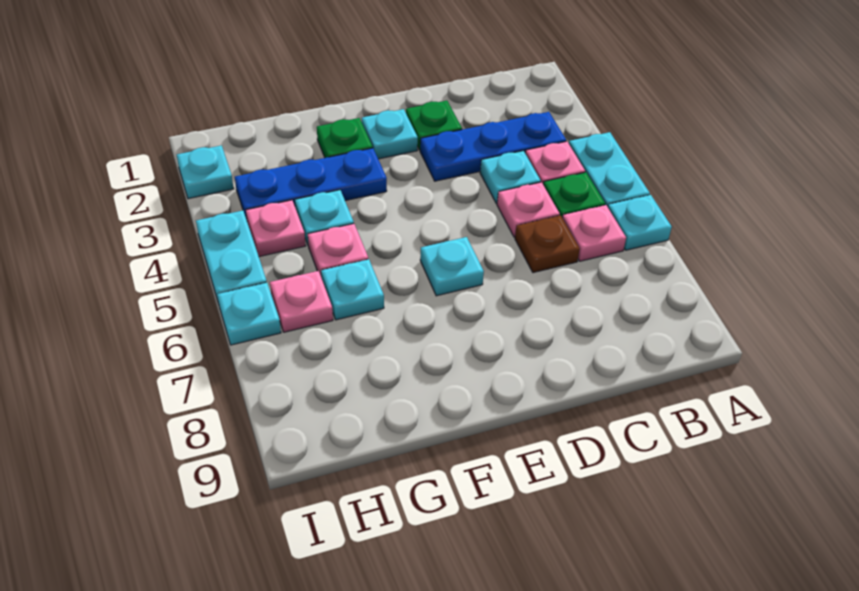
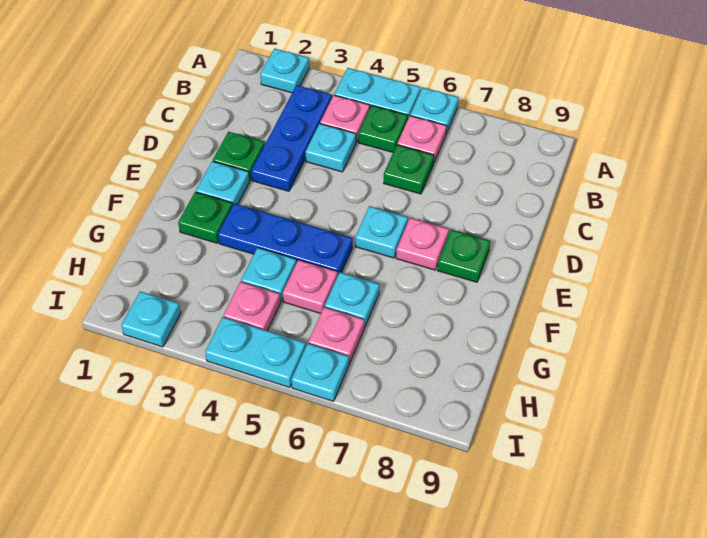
none -> cyan plate A2 level 1
pink plate C5 level 1 -> pink plate E7 level 1
brown plate C6 level 1 -> green plate C6 level 1
none -> green plate E8 level 1
blue plate F3:H3 level 1 -> blue plate F3:F5 level 1

